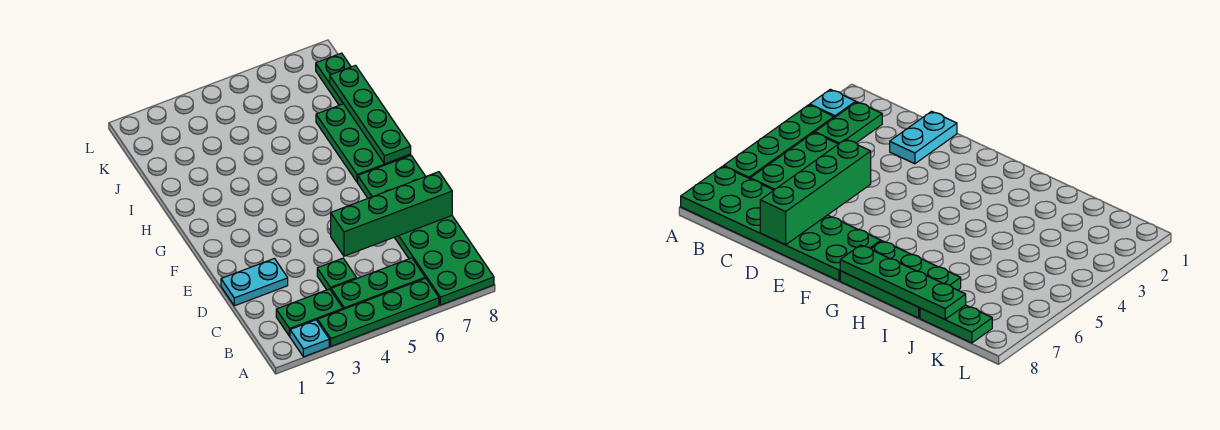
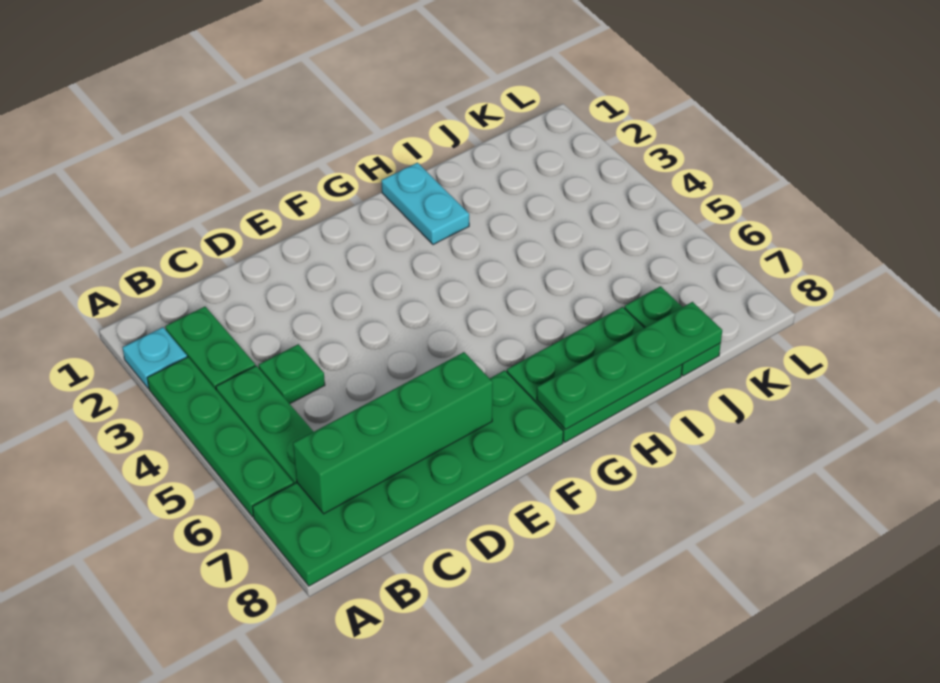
cyan plate D1:D2 level 1 -> cyan plate H1:H2 level 1
green brick D5:D8 level 2 -> green brick B7:E7 level 2
green plate J8:K8 level 1 -> green plate J7:J8 level 1

